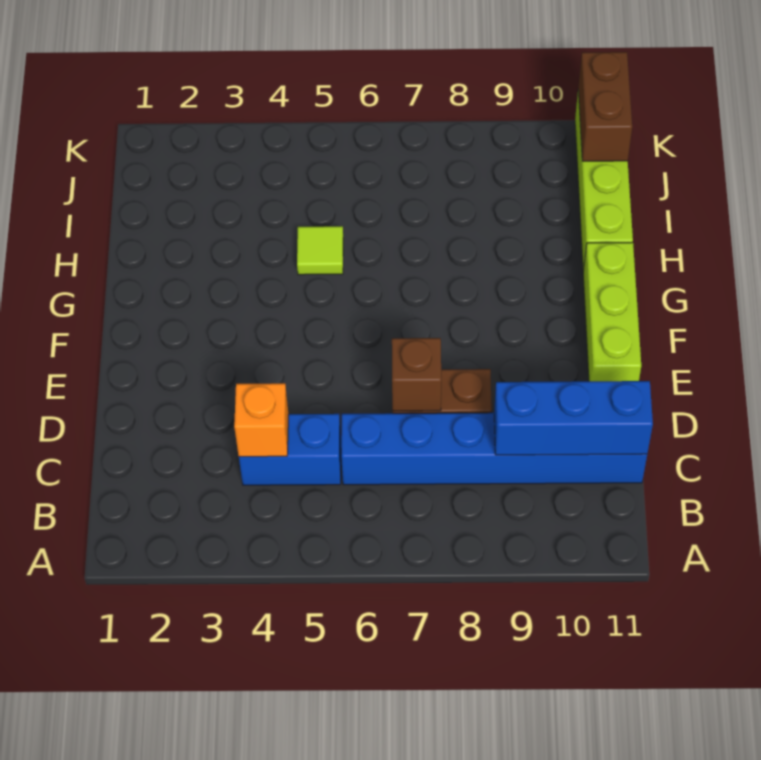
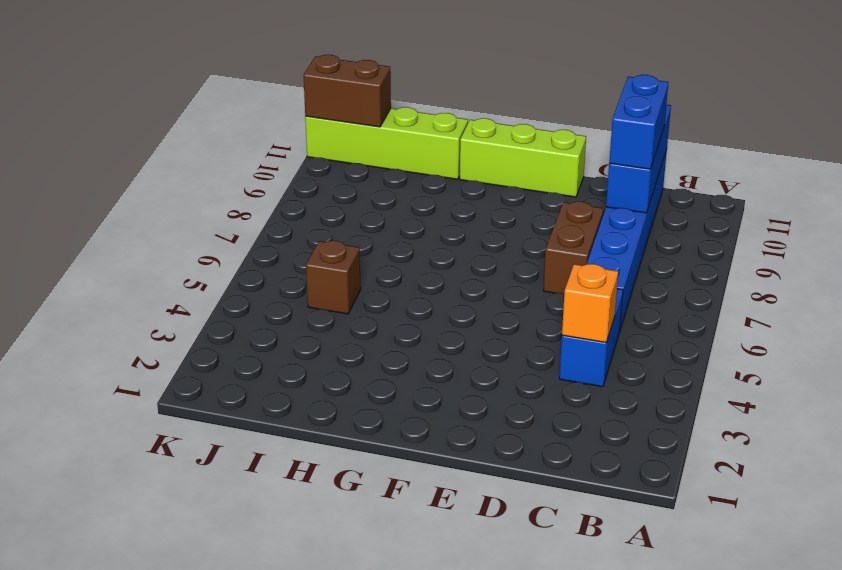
none -> blue brick C9:C10 level 3
brown brick D7 level 2 -> brown brick I5 level 1
lime tile H5 level 1 -> none

